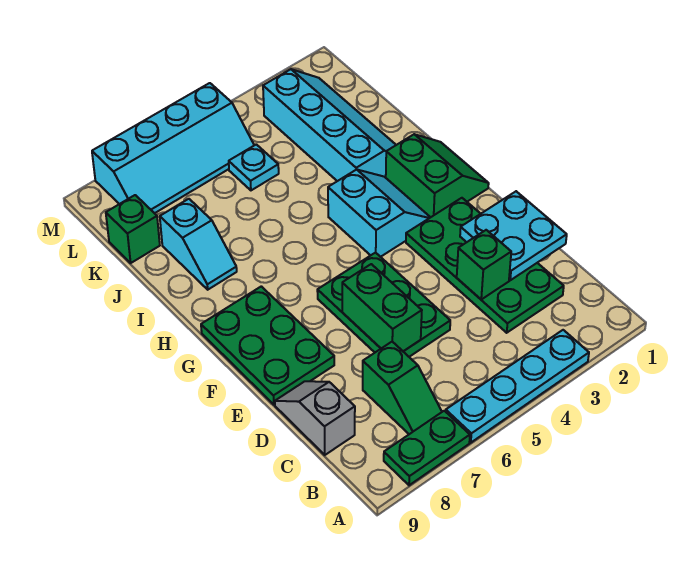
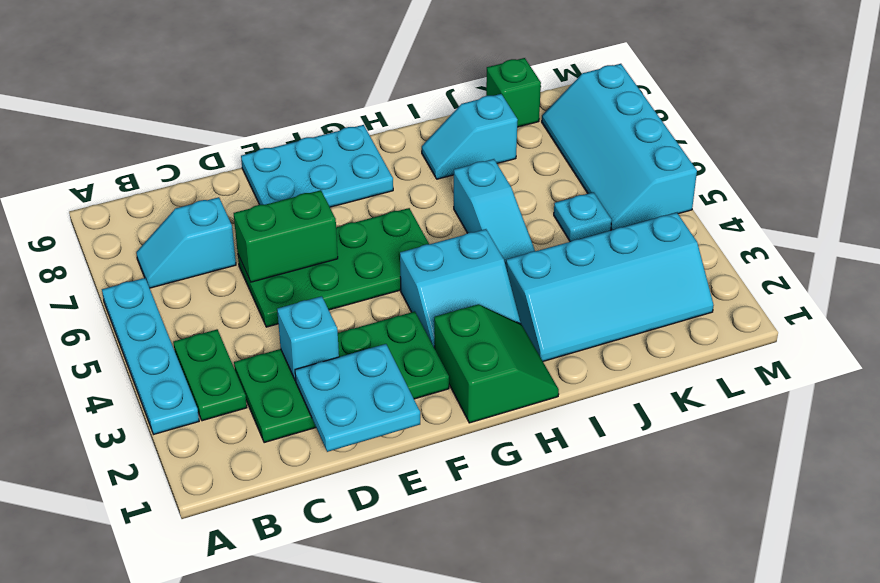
green plate A7:A8 level 1 -> green plate B3:B4 level 1
green slope B7:C7 level 1 top C -> cyan slope B7:C7 level 1 top C
grey slope C9:D9 level 1 top C -> none
green brick D3 level 2 -> cyan brick D3 level 2
green plate D5:F6 level 1 -> green plate D5:G6 level 1
green plate E8:G9 level 1 -> cyan plate E8:G9 level 1
green slope G1:H2 level 1 top 2 -> green slope G1:H2 level 1 top G
none -> cyan slope I4:I6 level 1 top 6

